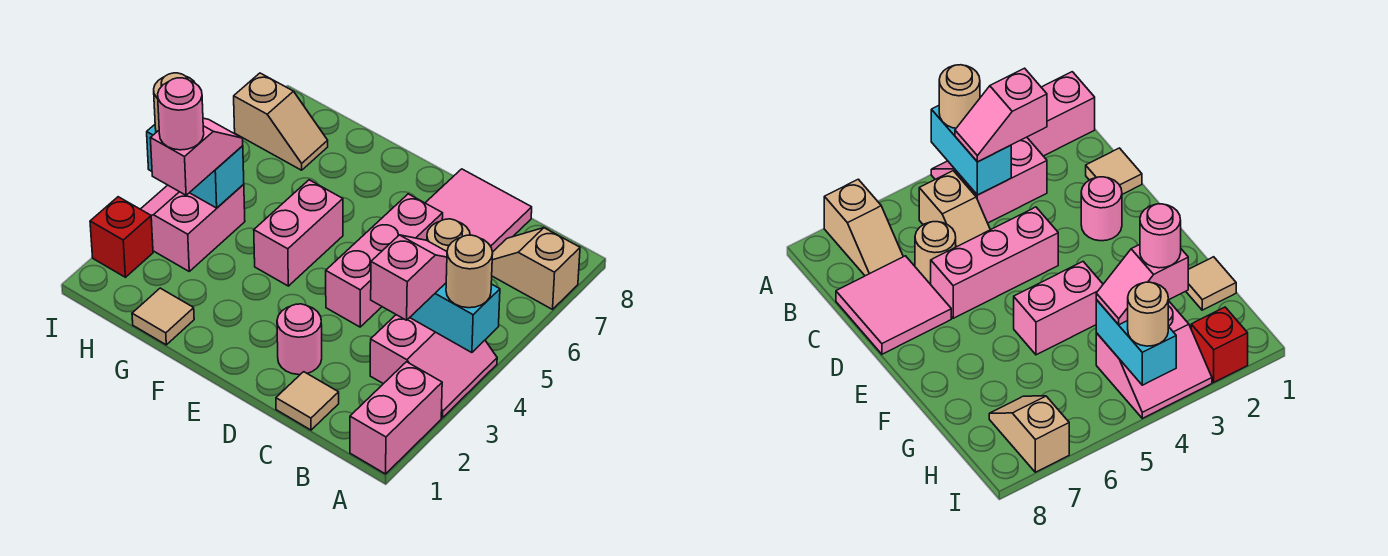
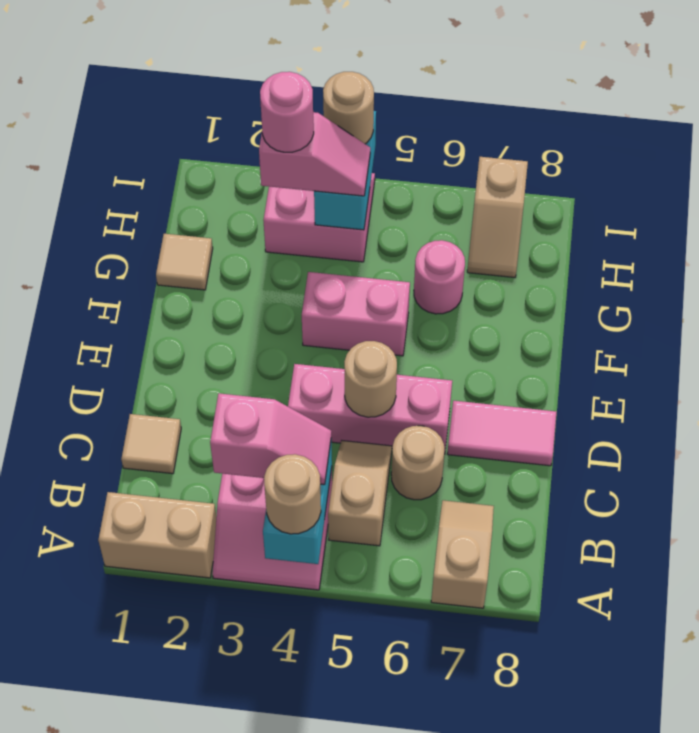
pink brick A1:A2 level 1 -> tan brick A1:A2 level 1
pink tile C7:D8 level 1 -> pink tile D7:D8 level 1
pink round brick D2 level 1 -> pink round brick G6 level 1
none -> tan round brick D5 level 2
red brick I2 level 1 -> none

